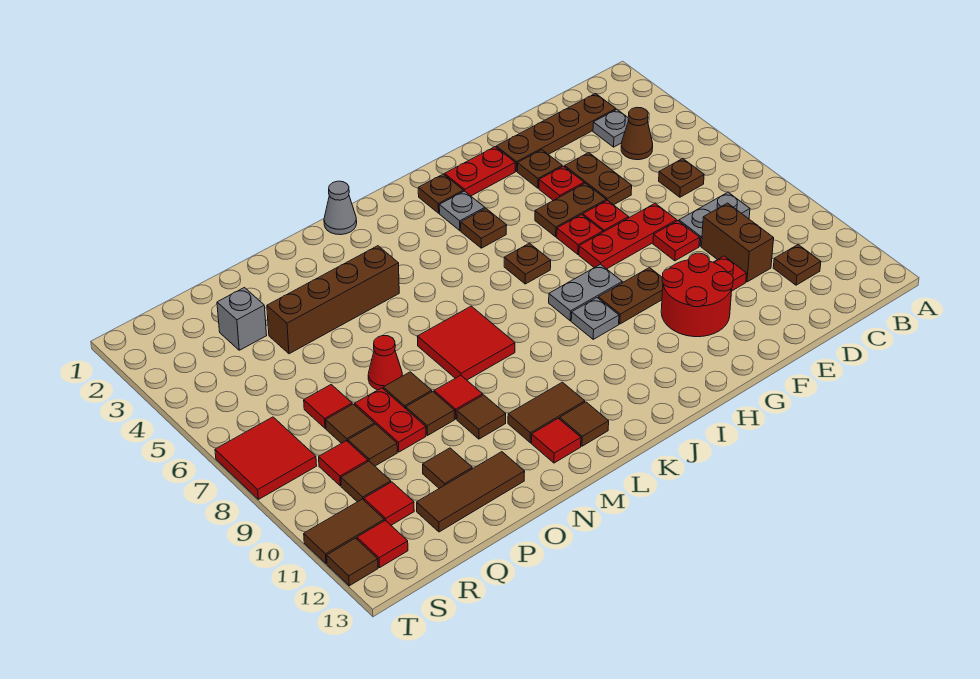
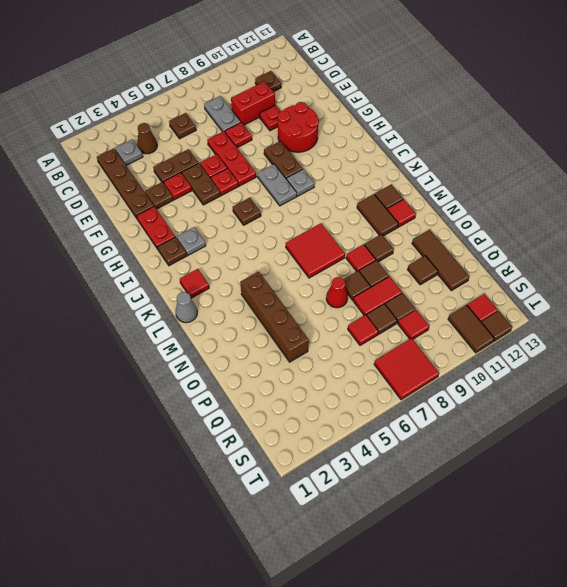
brown brick D9:D10 level 1 -> red brick D9:D10 level 1
brown plate I4 level 1 -> none
red plate P8:P9 level 1 -> red tile P8:P9 level 1
grey brick Q3 level 1 -> none
brown tile R10 level 1 -> none
red tile R11 level 1 -> red tile K2 level 1

